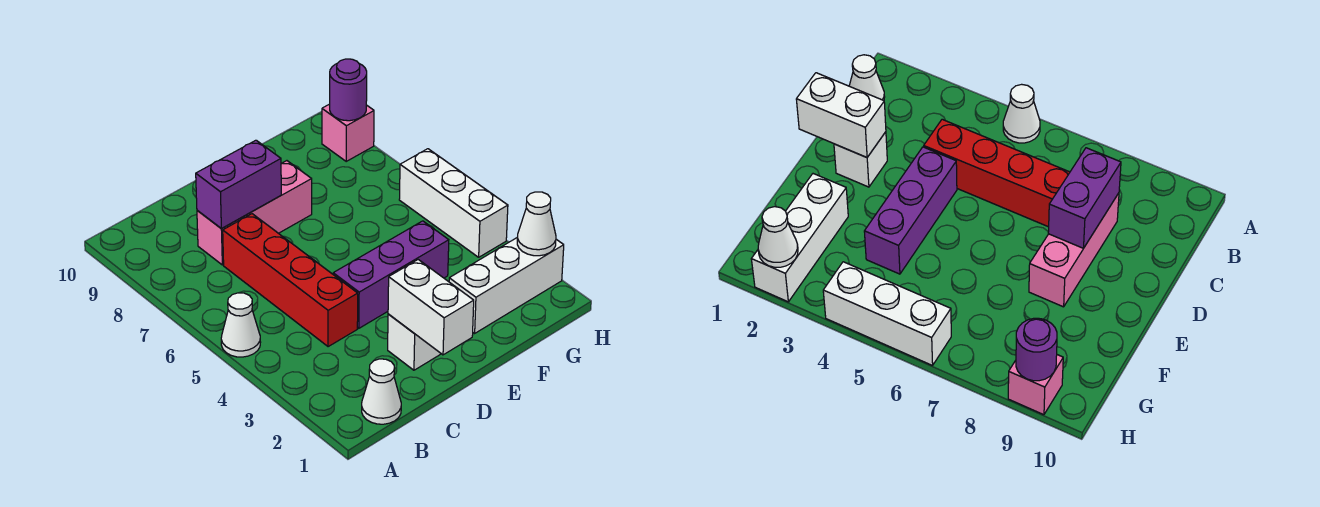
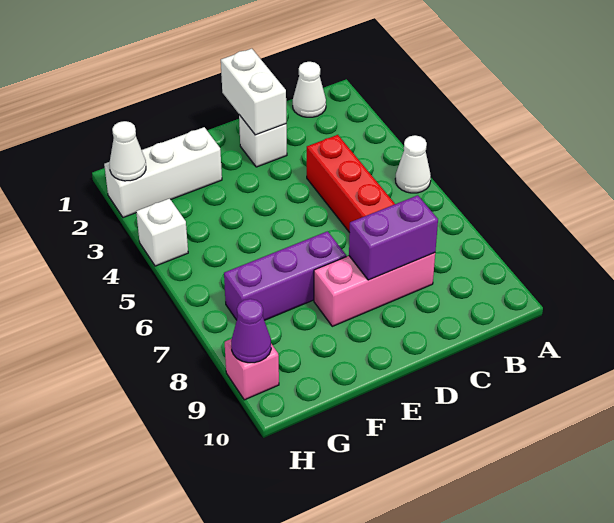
purple brick D4:F4 level 1 -> purple brick E7:G7 level 1
white brick H4:H6 level 1 -> white brick H4 level 1
purple round brick H9 level 2 -> purple cone H9 level 2

